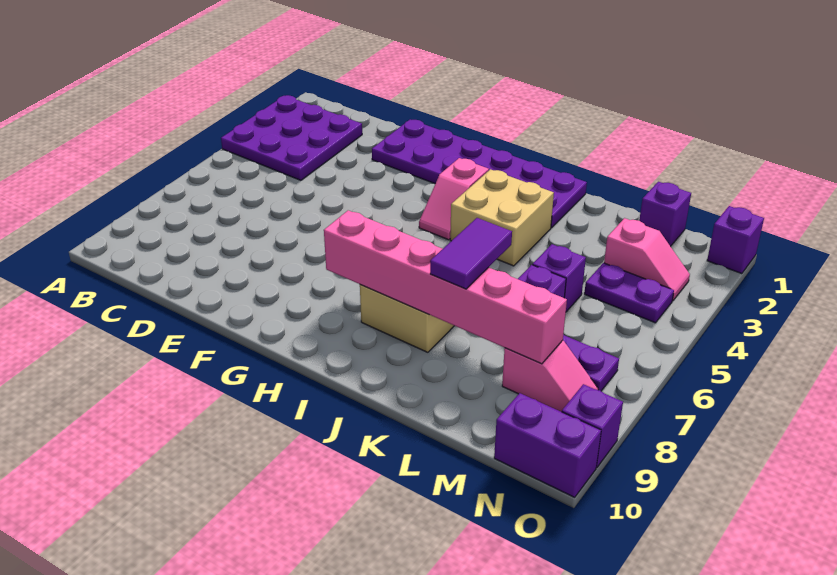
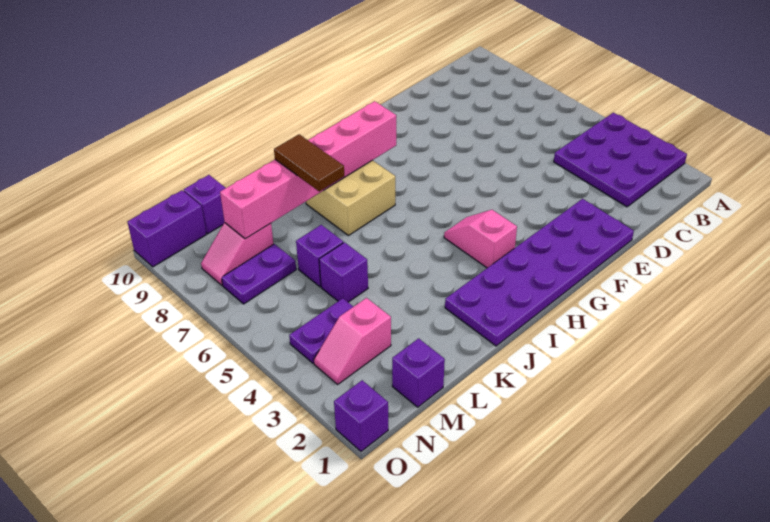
tan brick I3:J4 level 1 -> none
purple tile K7:K8 level 3 -> brown tile K7:K8 level 3
purple brick O9 level 1 -> purple brick M10 level 1

